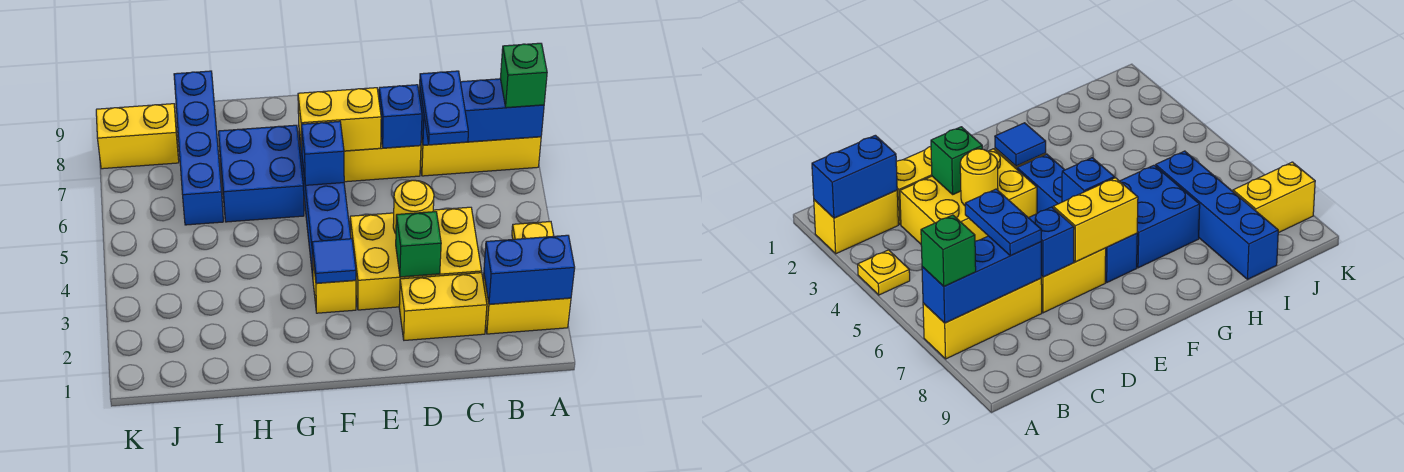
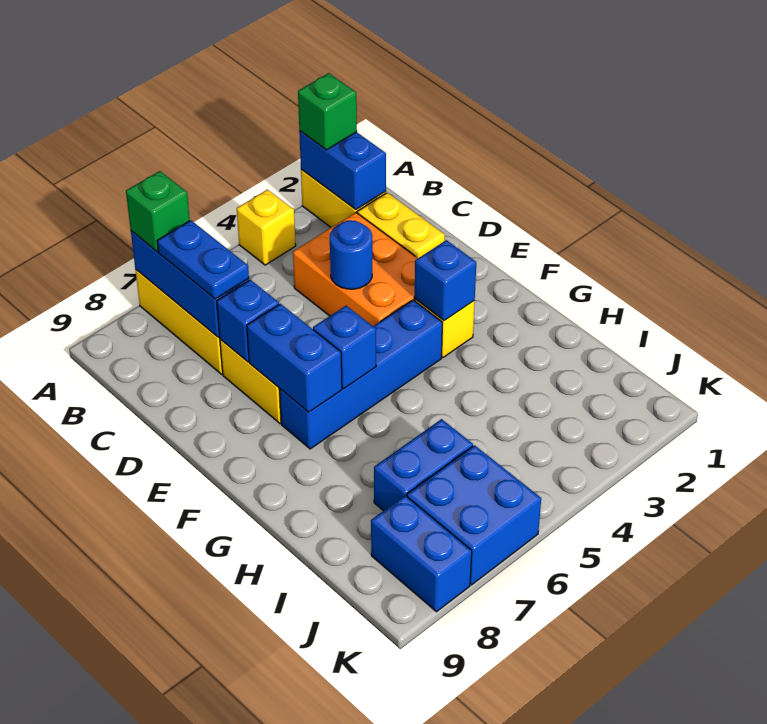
yellow plate A4 level 1 -> yellow brick A4 level 1
yellow brick C3:E4 level 1 -> orange brick C3:E4 level 1
blue plate C6:C7 level 3 -> blue plate B7:C7 level 3
green brick D3 level 2 -> green brick A2 level 3
yellow round brick D4 level 2 -> blue round brick D4 level 2
yellow brick E7:F7 level 2 -> blue brick E7:F7 level 2
blue tile F3 level 2 -> blue brick F3 level 2
blue brick G6:H7 level 1 -> blue brick J6:K7 level 1
blue brick I6:I9 level 1 -> blue brick I6:I7 level 1
yellow brick J8:K8 level 1 -> blue brick J8:K8 level 1

